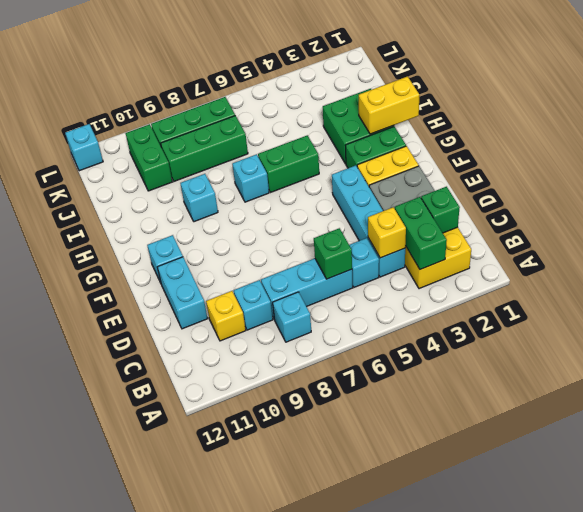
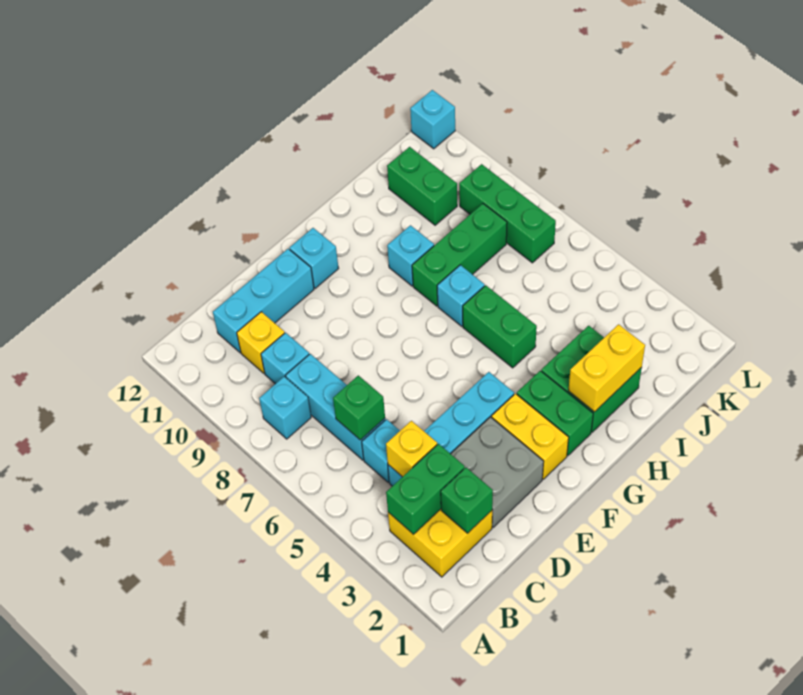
cyan brick D11:E11 level 1 -> cyan brick C11:E11 level 1
yellow brick H1:H2 level 2 -> yellow brick H2:I2 level 2
green brick J7:J9 level 1 -> green brick H8:J8 level 1
green brick J10:K10 level 1 -> green brick J10:J11 level 1

